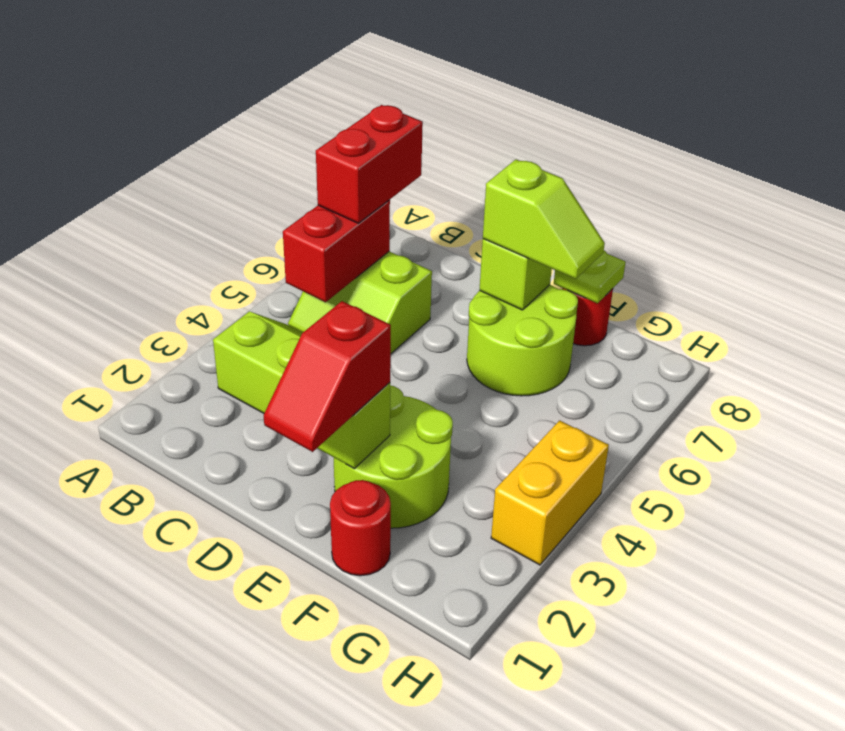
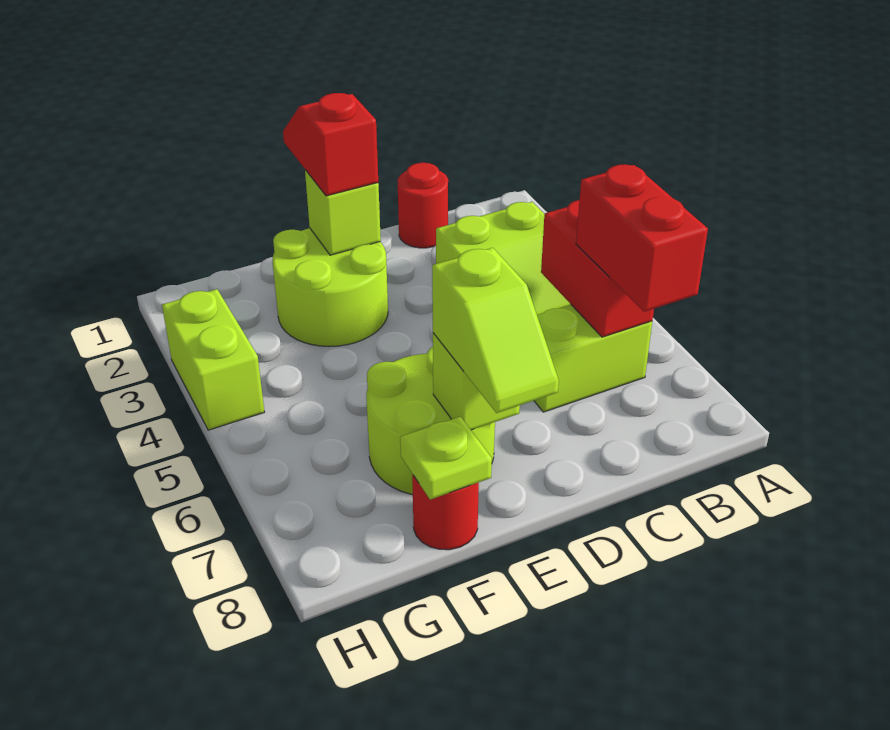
lime slope E7:F7 level 3 top E -> lime slope E7:E8 level 3 top 7
red round brick F1 level 1 -> red round brick C1 level 1
yellow brick H3:H4 level 1 -> lime brick H3:H4 level 1

